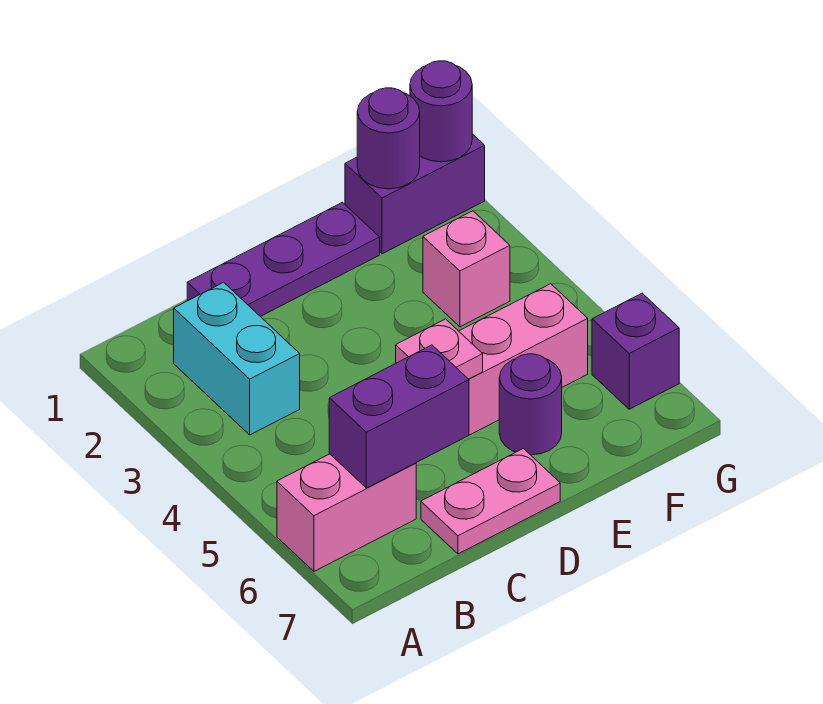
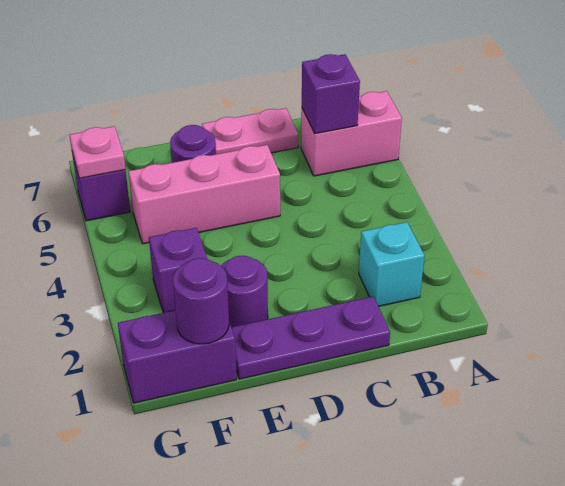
cyan brick B2:B3 level 1 -> cyan brick B2 level 1
purple brick B6:C6 level 2 -> purple brick B6 level 2
pink plate D5 level 2 -> pink plate G6 level 2
pink brick F3 level 1 -> purple brick F3 level 1
purple round brick G1 level 2 -> purple round brick E2 level 1

